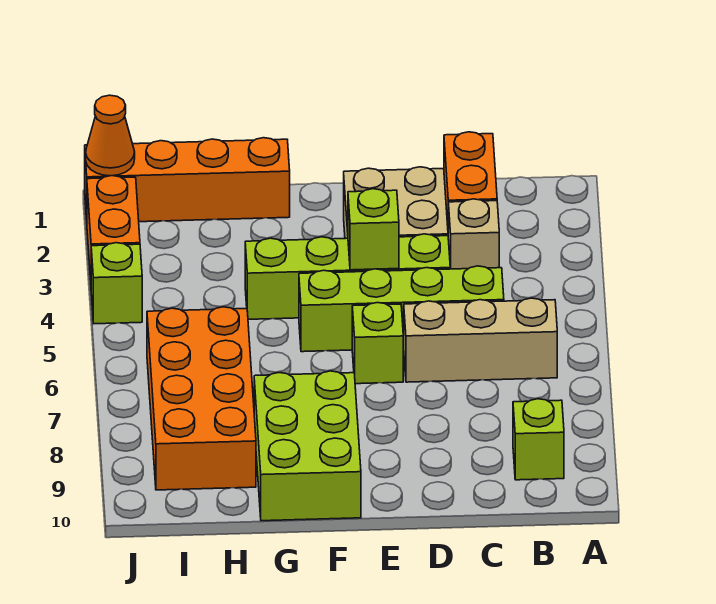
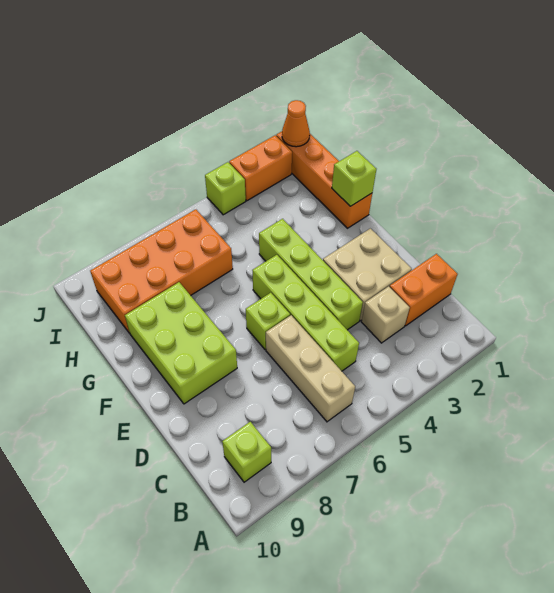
lime brick E4 level 2 -> lime brick G1 level 2
lime brick F8:G10 level 1 -> lime brick E8:G9 level 1

